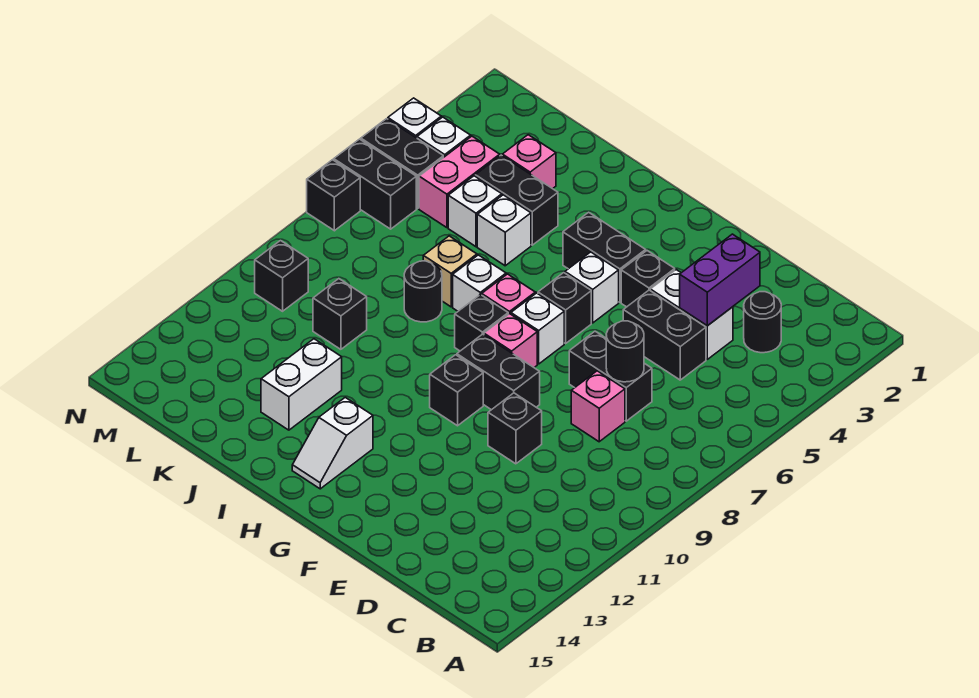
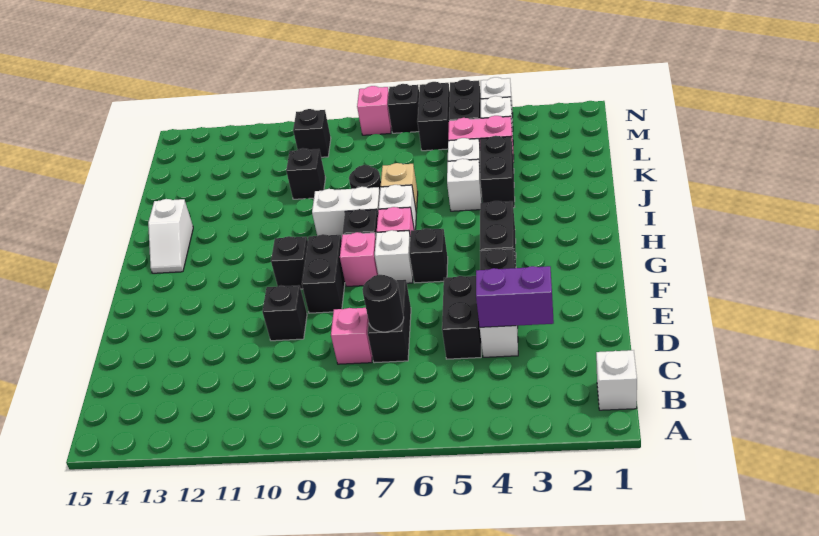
black round brick C3 level 1 -> none
white brick G5 level 1 -> white brick B1 level 1
white slope H13:H14 level 1 top 13 -> white slope H14:I14 level 1 top I
white brick J12:J13 level 1 -> white brick I8:I9 level 1
pink brick K3 level 1 -> pink brick N8 level 1

